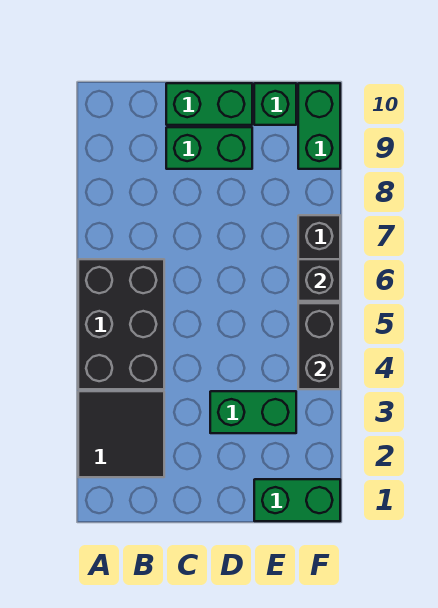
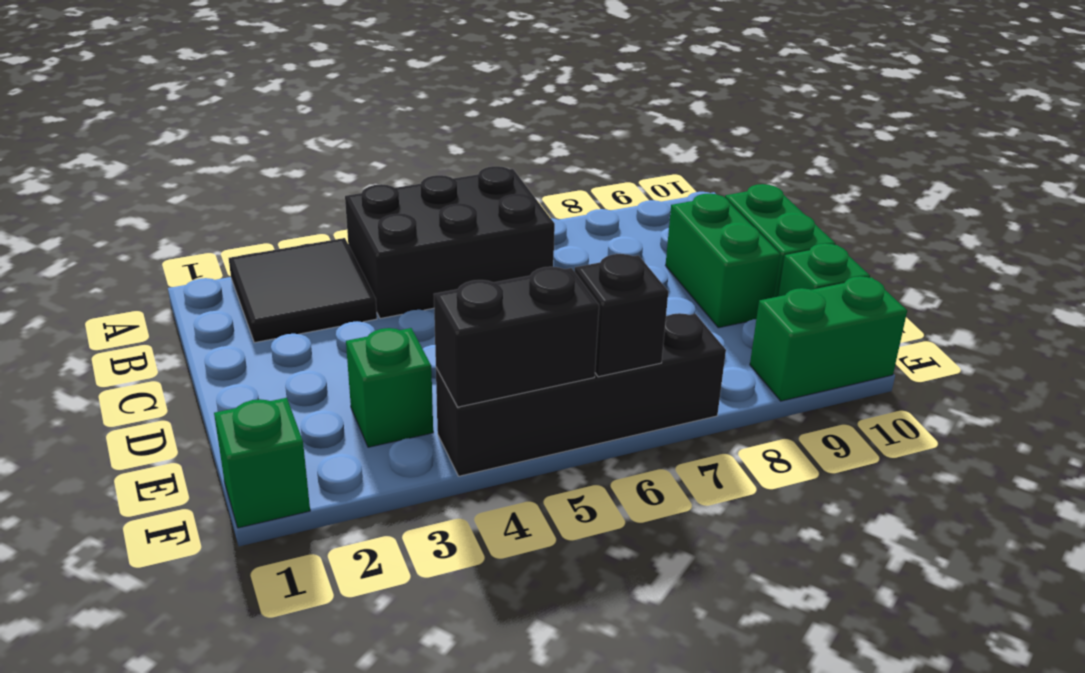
green brick D3:E3 level 1 -> green brick E3 level 1
green brick E1:F1 level 1 -> green brick F1 level 1

